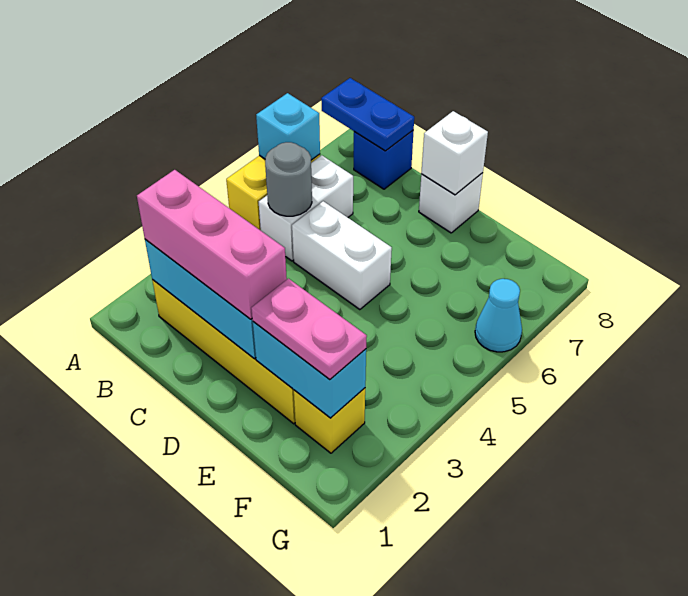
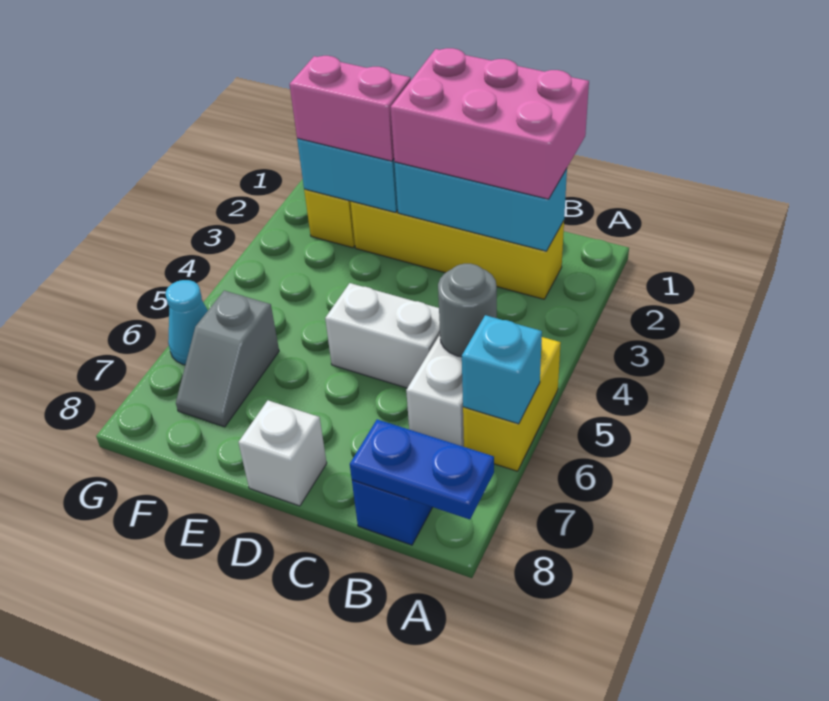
pink brick B2:D2 level 3 -> pink brick B1:D2 level 3
white brick D8 level 2 -> none
pink plate E2:F2 level 3 -> pink brick E2:F2 level 3
none -> grey slope F6:F7 level 1 top 6

